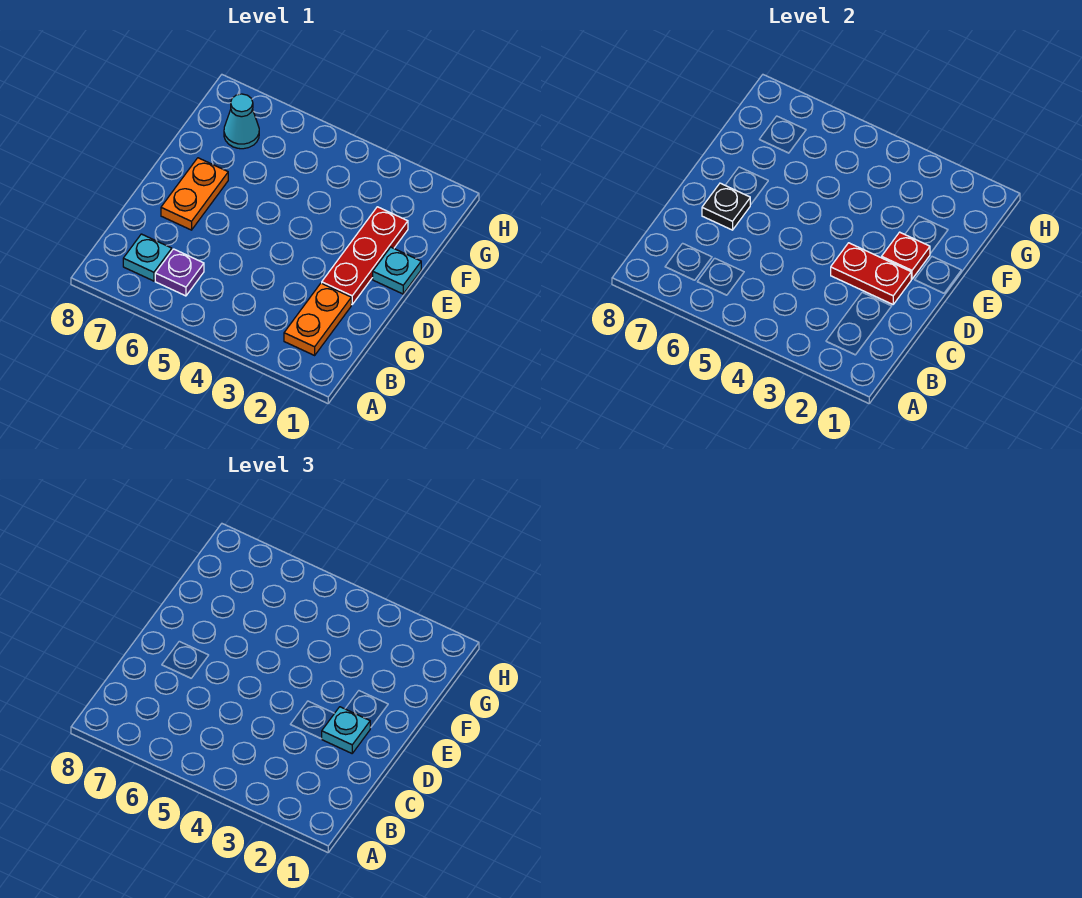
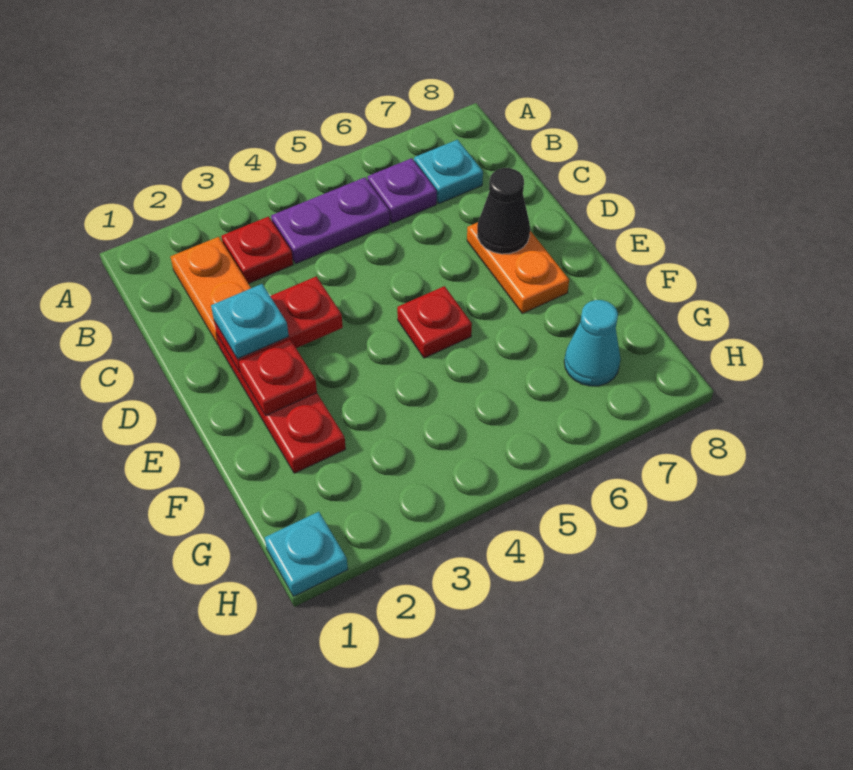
none -> red plate B3 level 1
none -> purple plate B4:B5 level 1
black plate D7 level 2 -> black cone D7 level 2
cyan plate E1 level 1 -> cyan plate H1 level 1
none -> red plate E5 level 1

